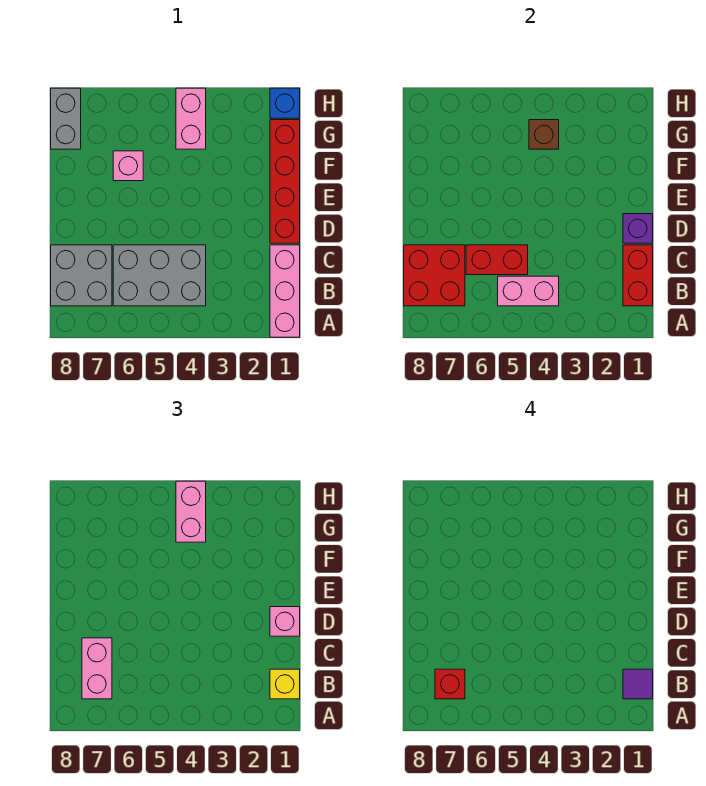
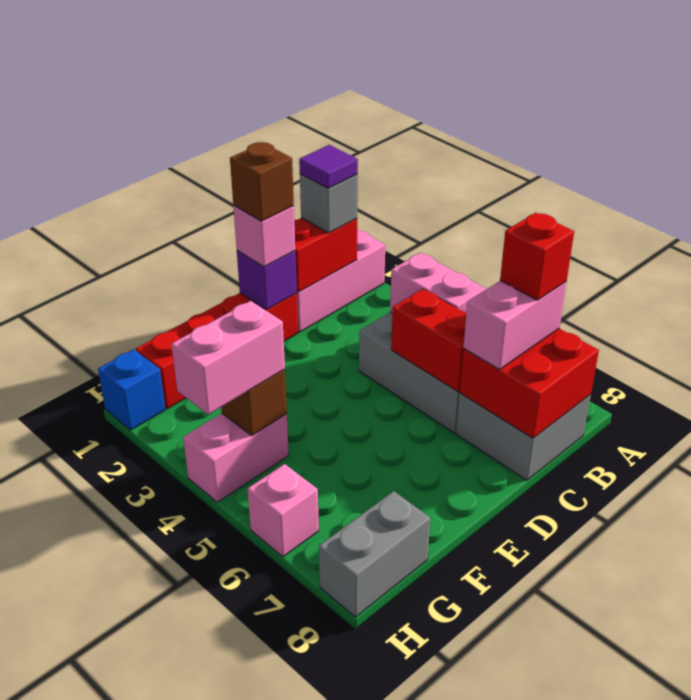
yellow brick B1 level 3 -> grey brick B1 level 3
none -> brown brick D1 level 4
pink brick F6 level 1 -> pink brick H6 level 1

